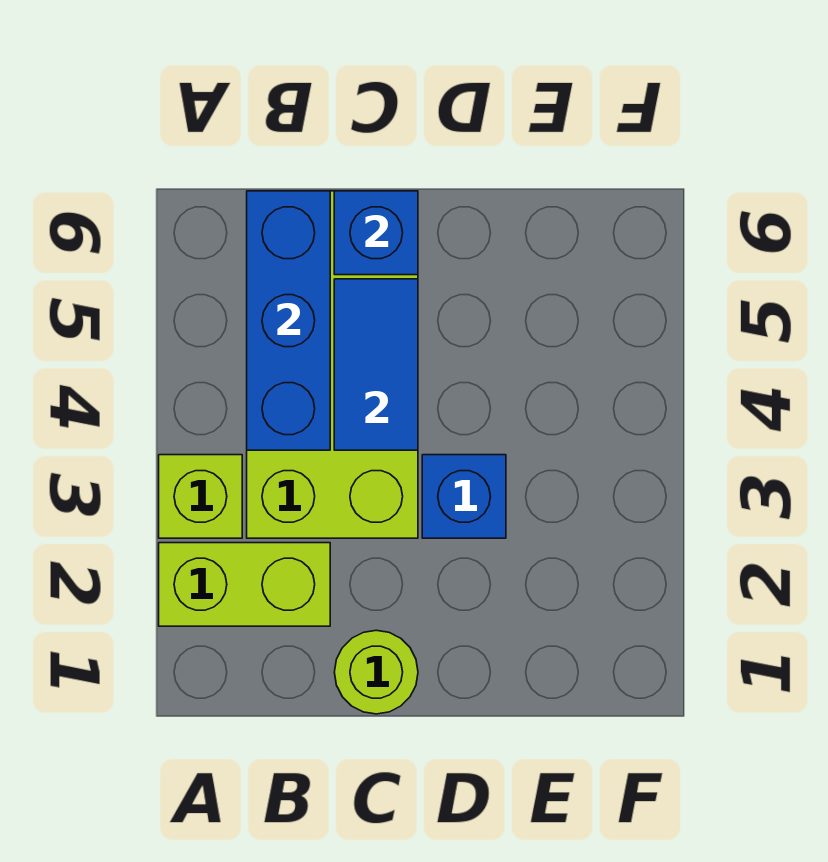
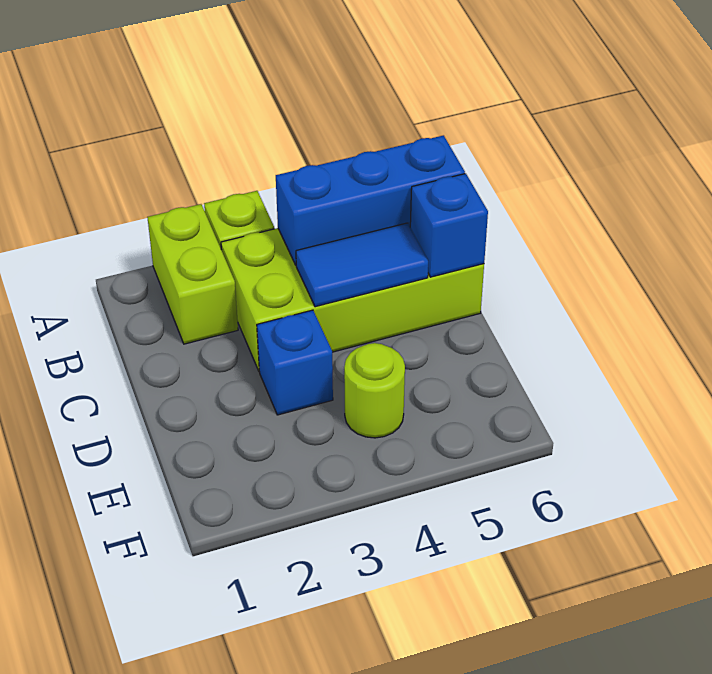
lime round brick C1 level 1 -> lime round brick E4 level 1

